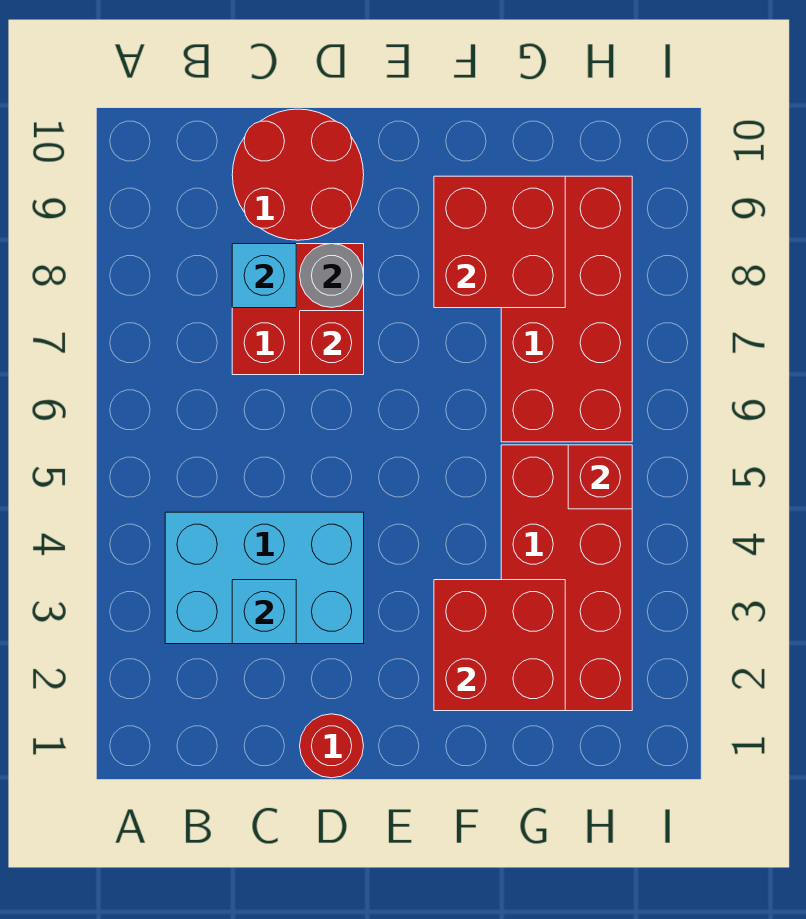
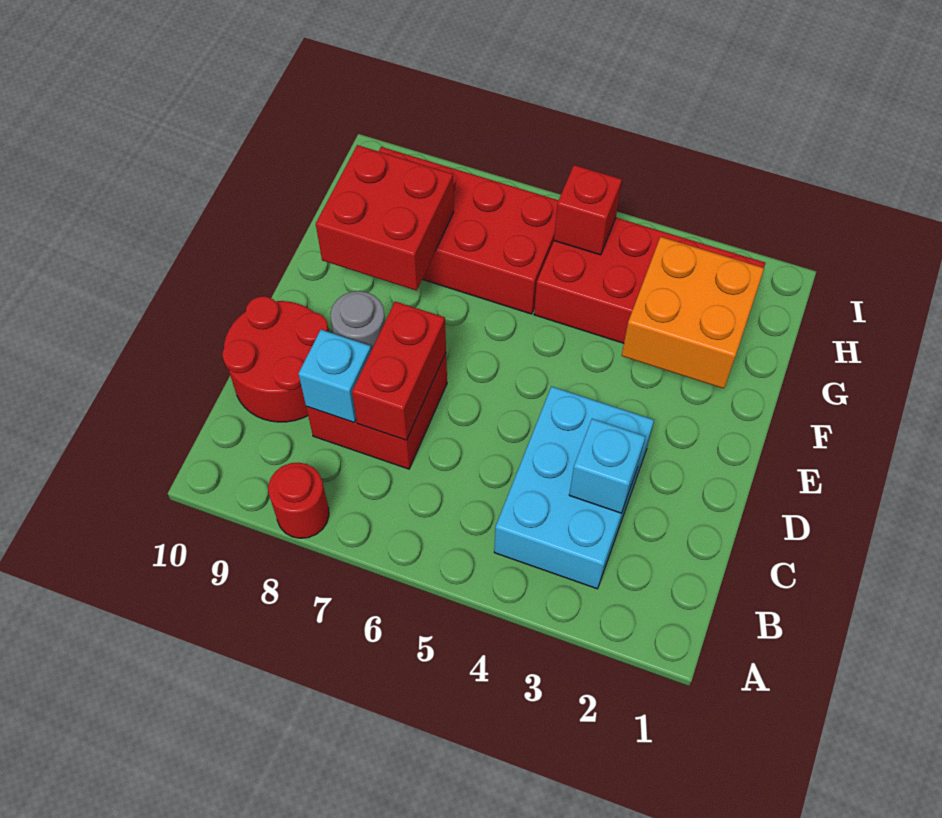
red round brick D1 level 1 -> red round brick A8 level 1
red brick D7 level 2 -> red brick C7:D7 level 2
red brick F2:G3 level 2 -> orange brick F2:G3 level 2

